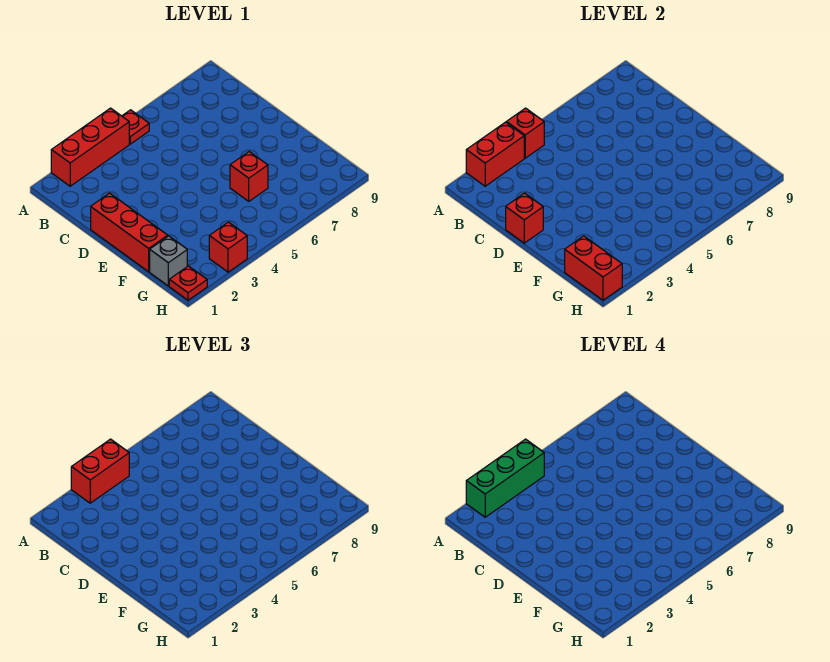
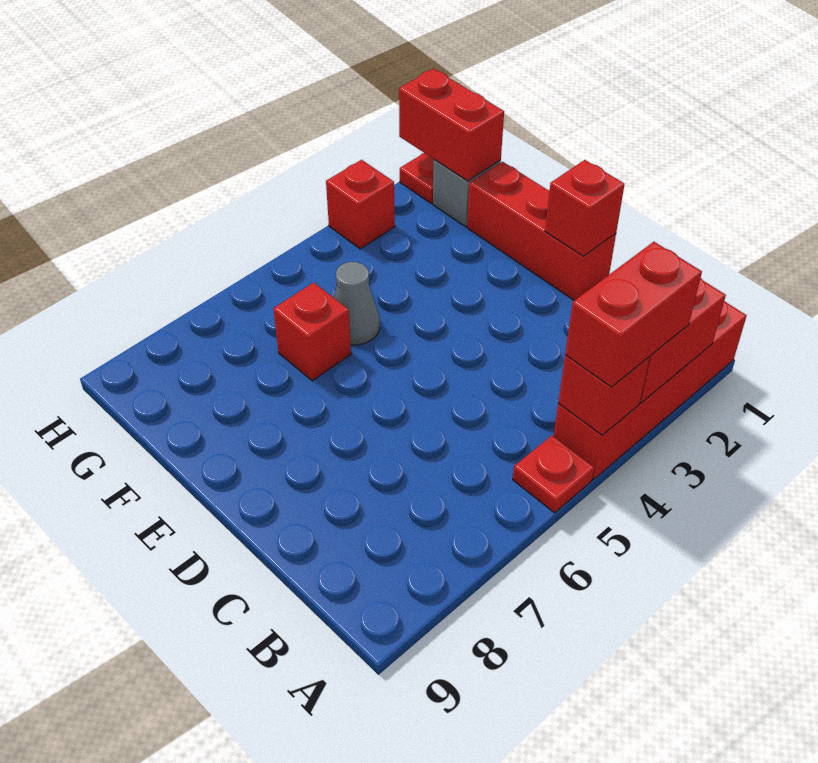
red brick A2:A4 level 1 -> red brick A1:A4 level 1
green brick A2:A4 level 4 -> none
none -> grey cone F5 level 1

